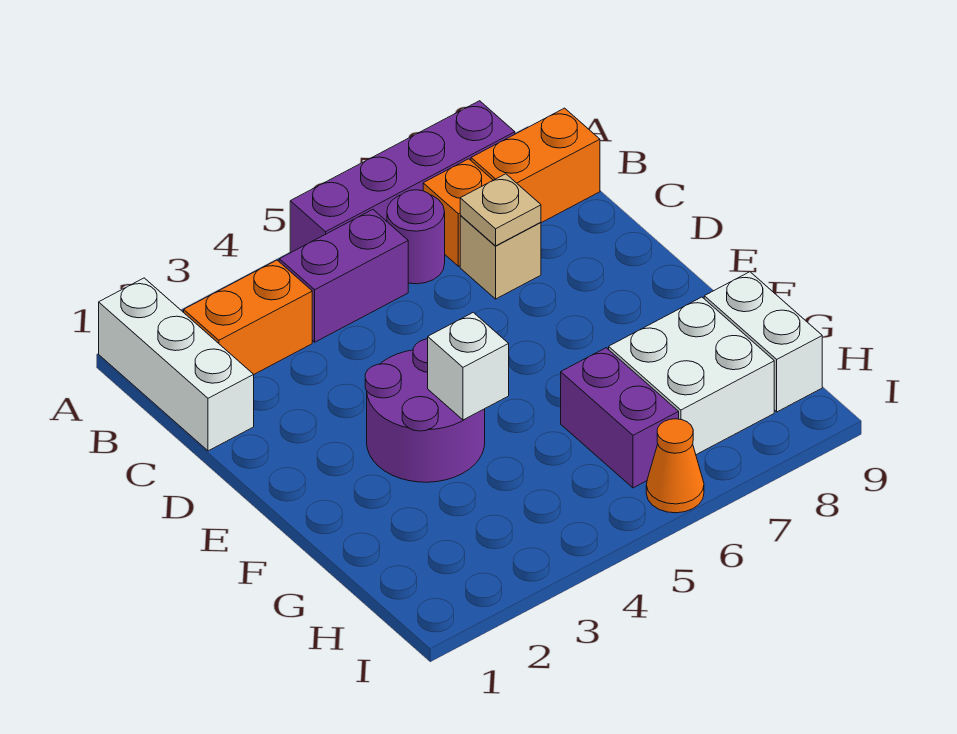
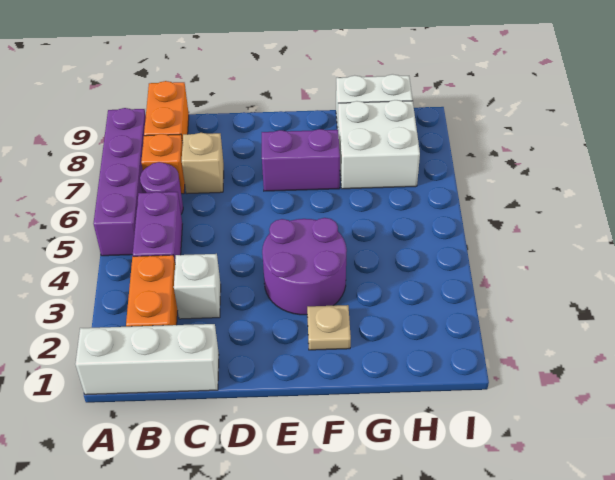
tan plate C7 level 2 -> tan plate F2 level 1
white brick F4 level 2 -> white brick C3 level 1
purple brick G6:H6 level 1 -> purple brick E7:F7 level 1
orange cone I6 level 1 -> none

